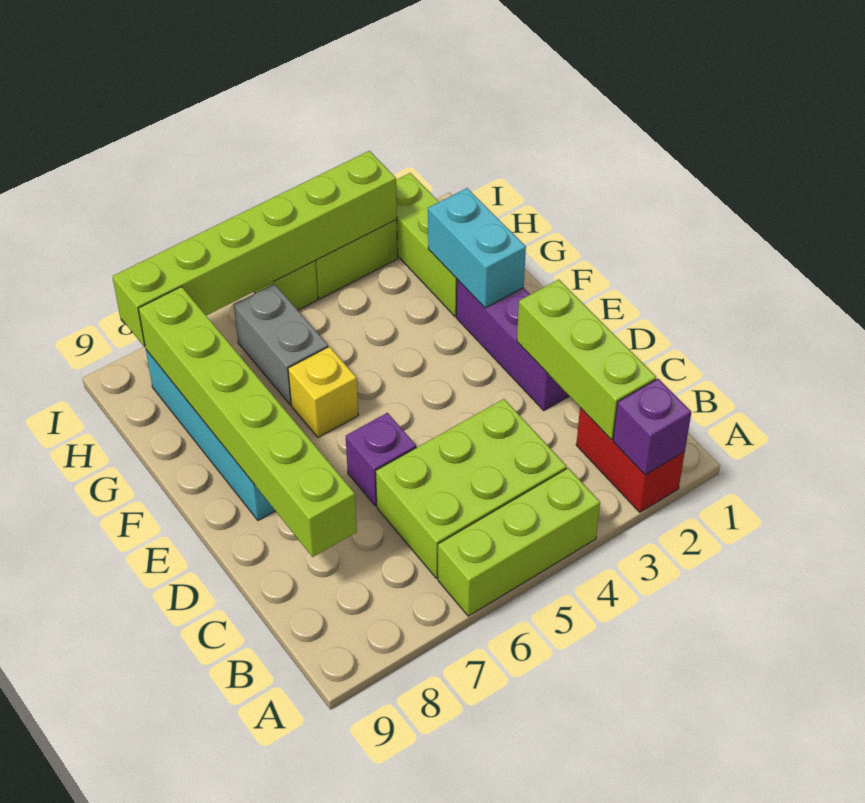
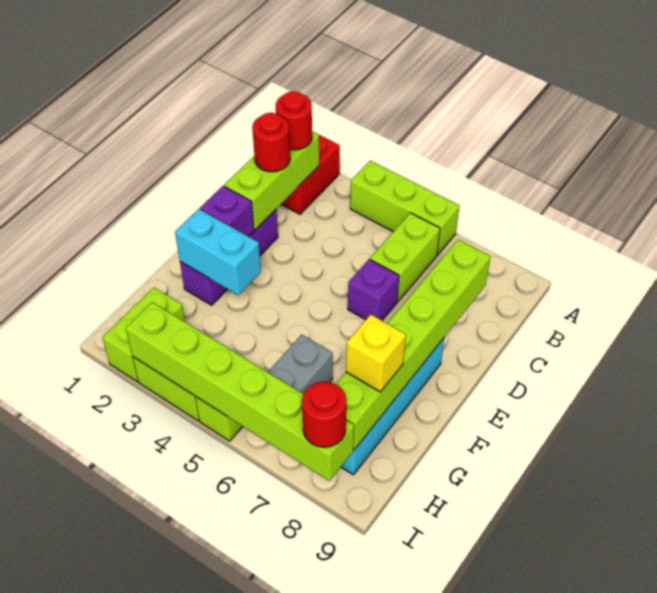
purple brick A2 level 2 -> purple brick E2 level 2
none -> red round brick B2 level 3
lime brick B4:C6 level 1 -> lime brick B6:C6 level 1
none -> red round brick C2 level 3
cyan brick F2:G2 level 2 -> cyan brick F2:F3 level 2
yellow brick F6 level 1 -> yellow brick G8 level 3
lime brick G2:I2 level 1 -> lime brick H2:I2 level 1
none -> red round brick I8 level 3

